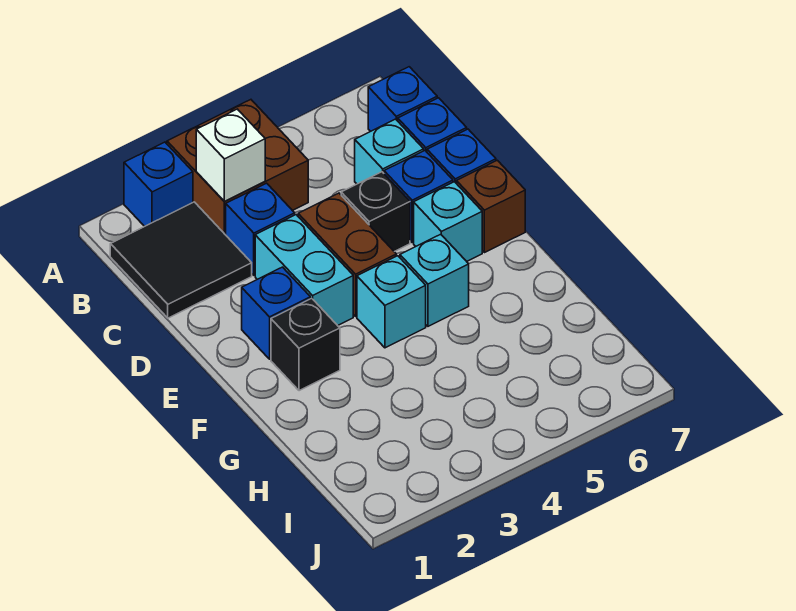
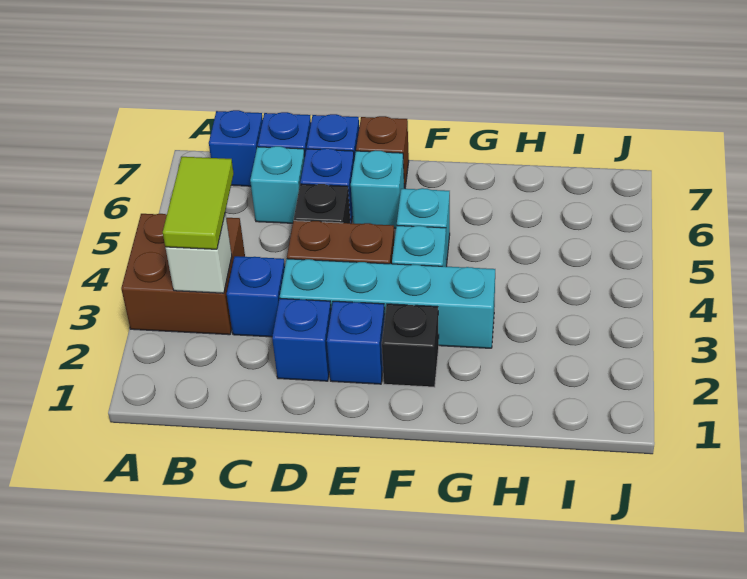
blue brick A2 level 1 -> blue brick D2 level 1
black tile B1:C2 level 1 -> none
none -> lime tile B3:B4 level 3
cyan brick D3:E3 level 1 -> cyan brick D3:G3 level 1

